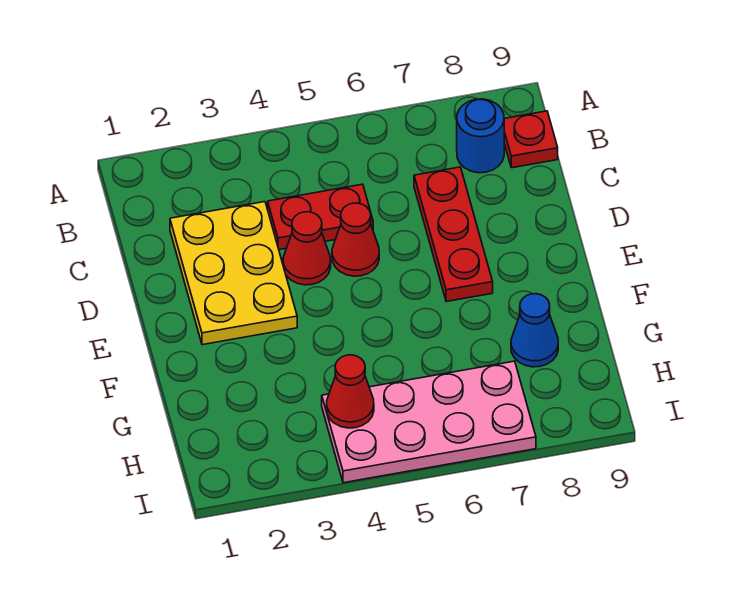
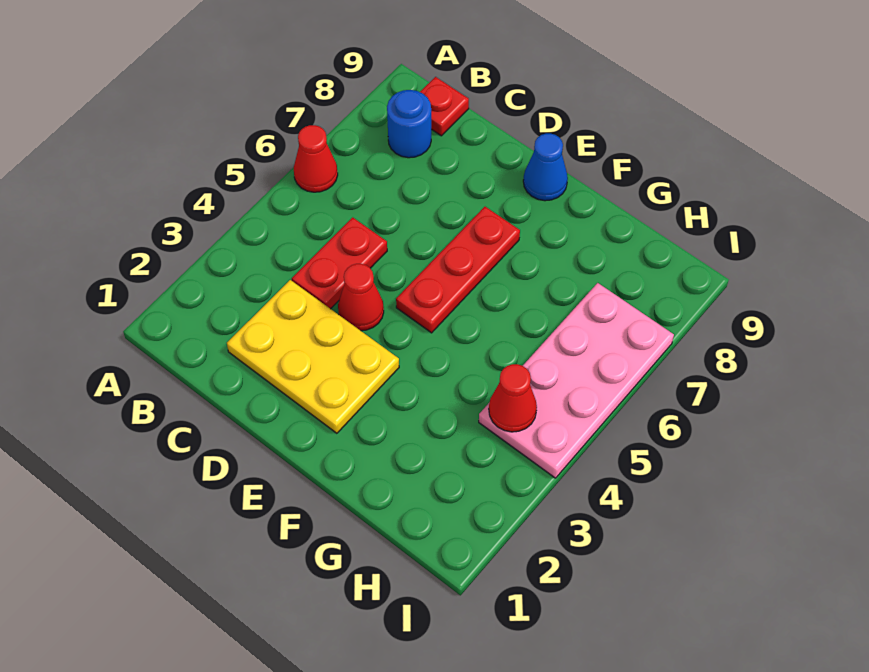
red plate C7:E7 level 1 -> red plate E5:E7 level 1
red cone D5 level 1 -> red cone A6 level 1
blue cone G8 level 1 -> blue cone E9 level 1

